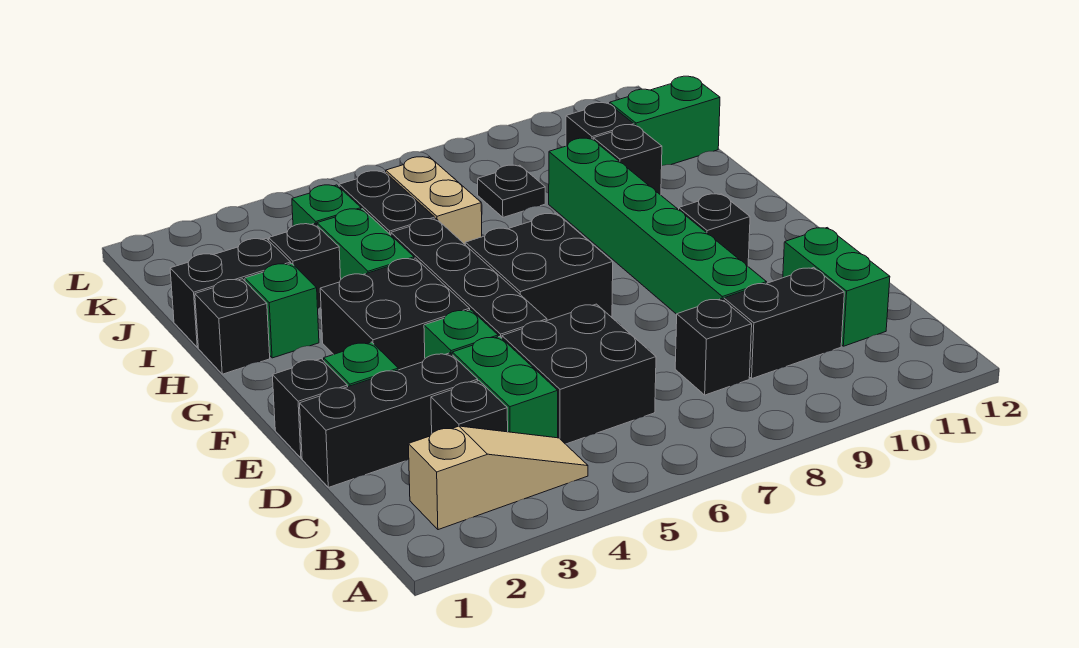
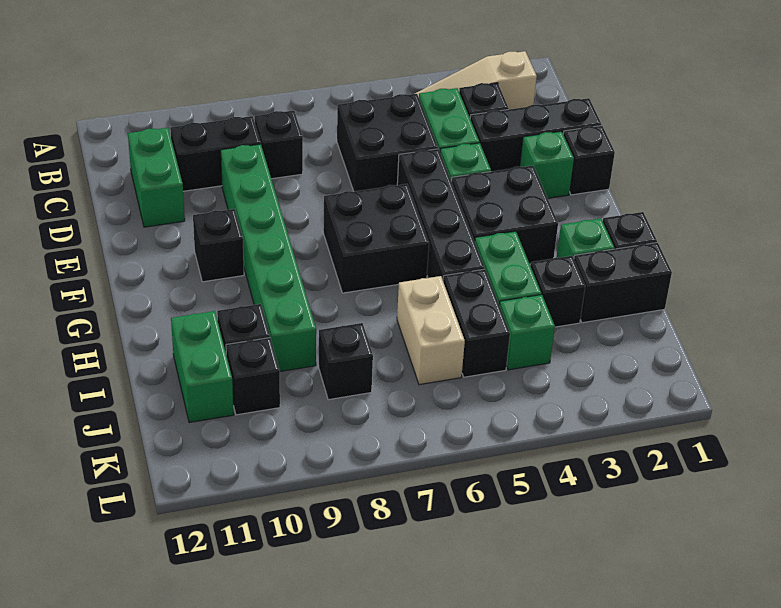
black plate J8 level 1 -> black brick J8 level 1
green brick J11:J12 level 1 -> green brick I11:J11 level 1

